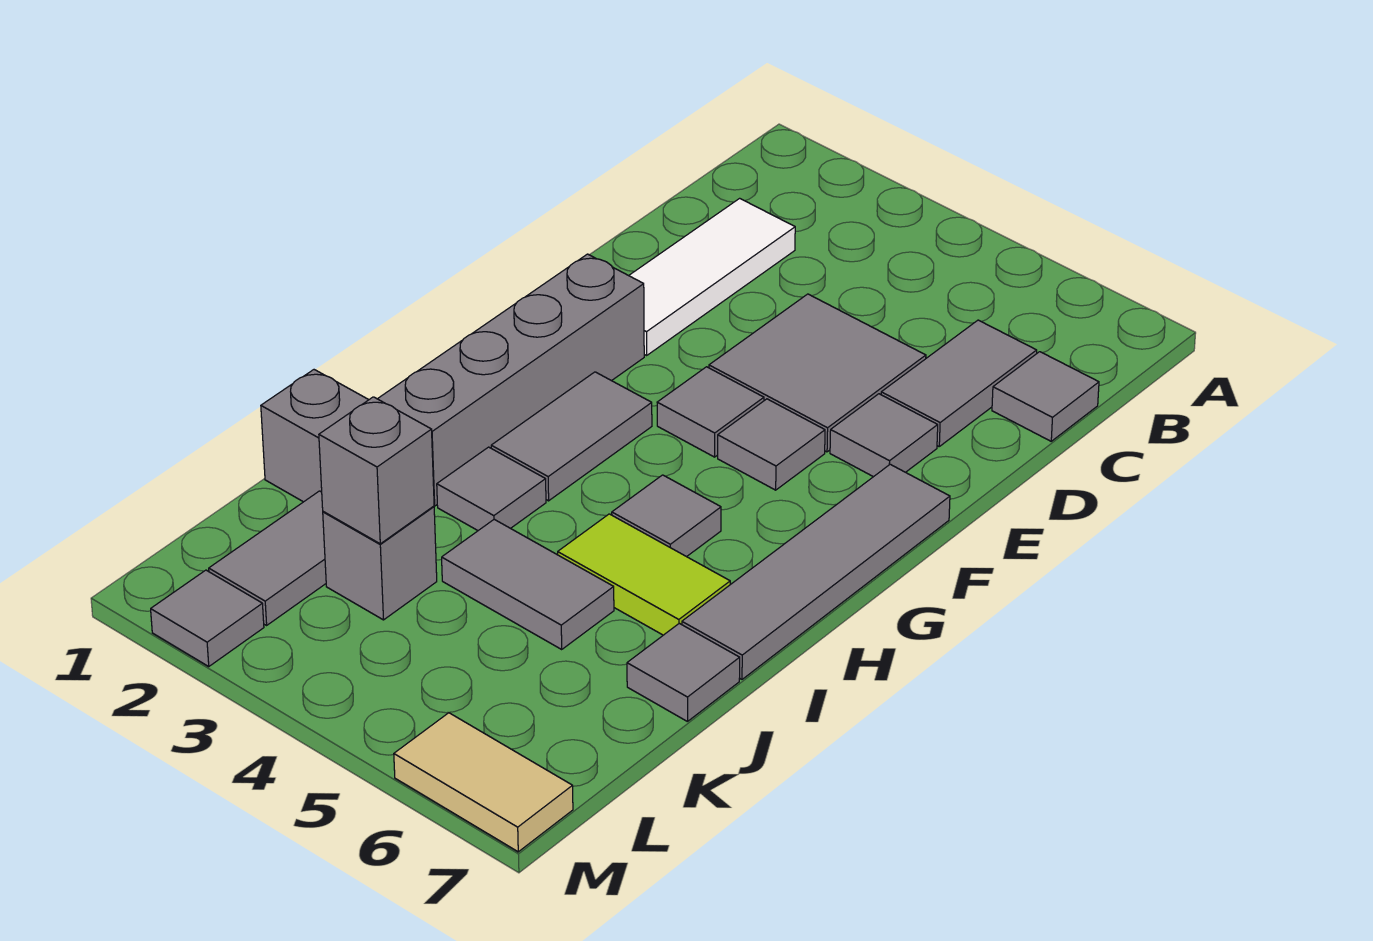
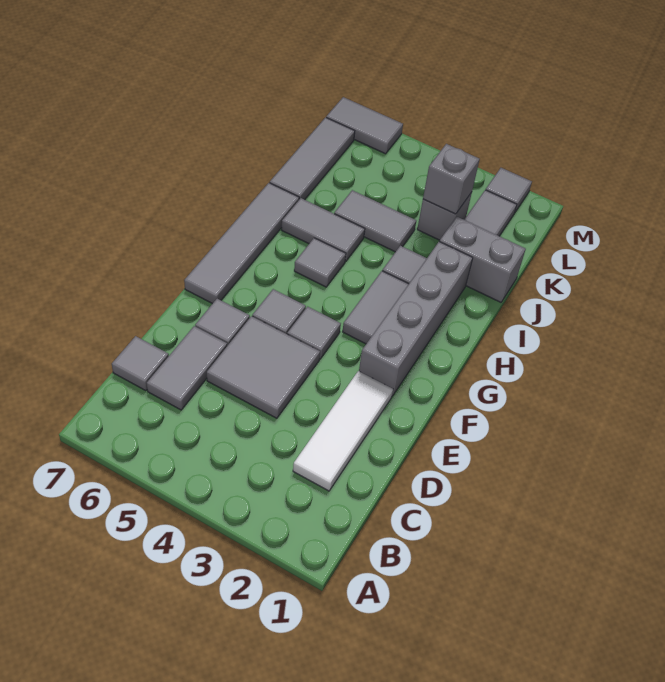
lime tile I5:I6 level 1 -> grey tile I5:I6 level 1
grey tile J7 level 1 -> grey tile J7:L7 level 1
tan tile M6:M7 level 1 -> grey tile M6:M7 level 1

